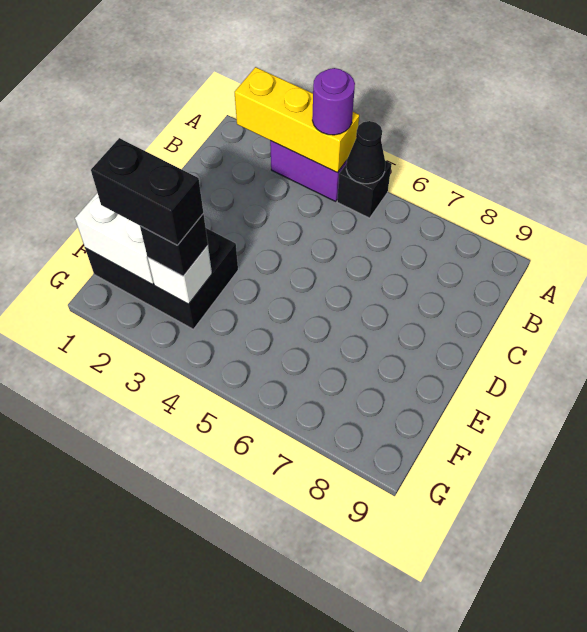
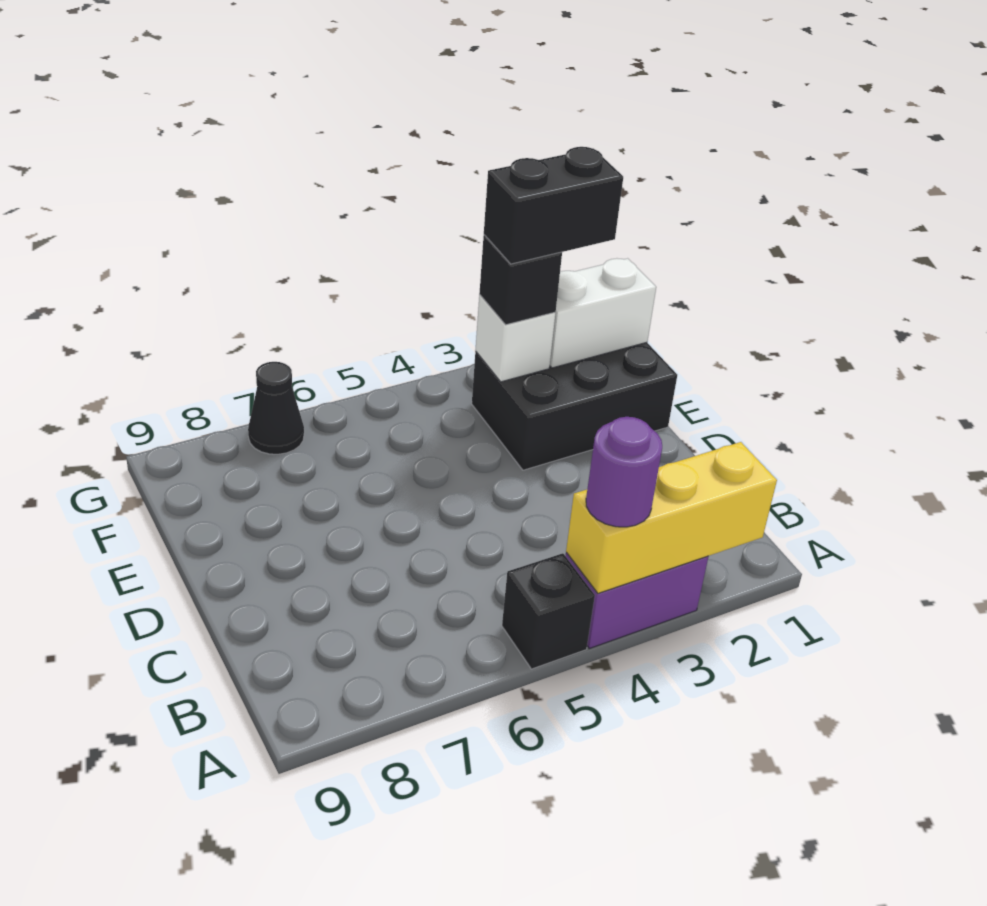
black cone A5 level 2 -> black cone G7 level 1

